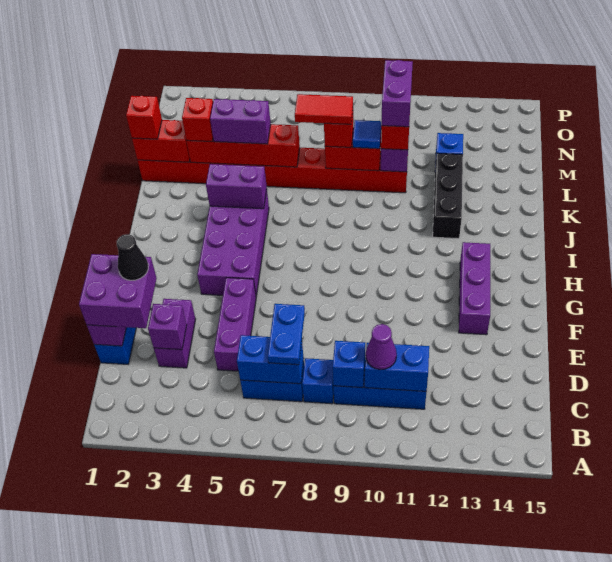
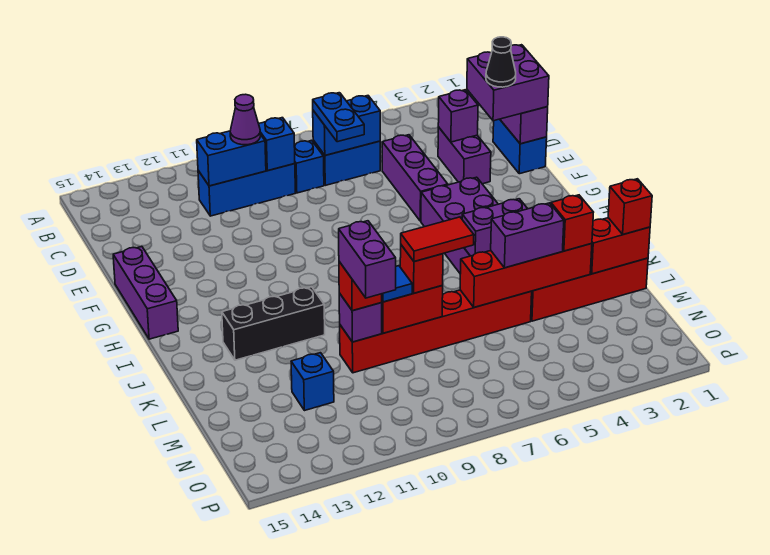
purple brick F13:H13 level 1 -> purple brick F15:H15 level 1
black brick J12:L12 level 1 -> black brick J11:J13 level 1

